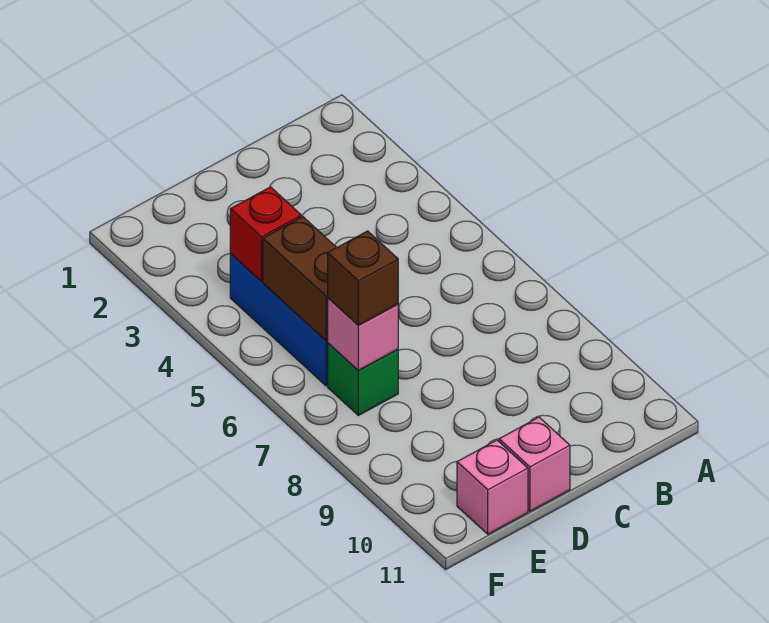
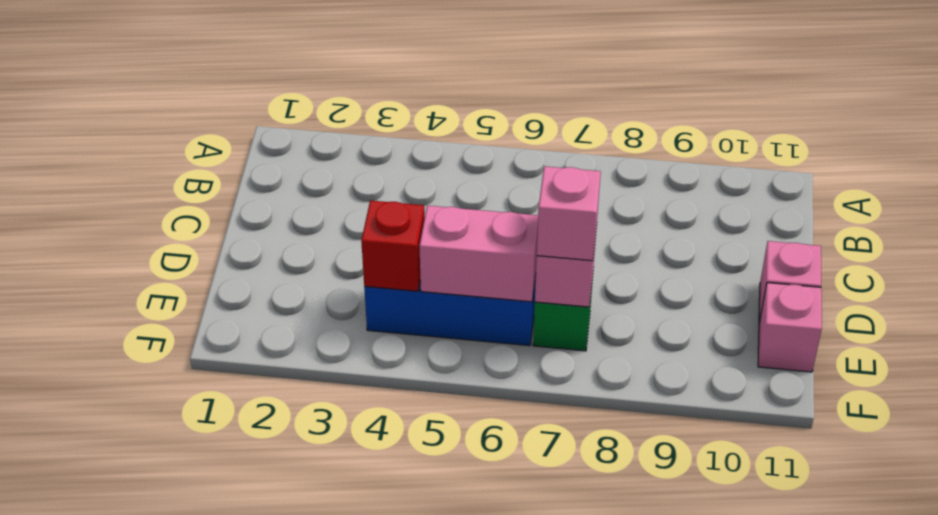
brown brick E5:E6 level 2 -> pink brick E5:E6 level 2
brown brick E7 level 3 -> pink brick E7 level 3

